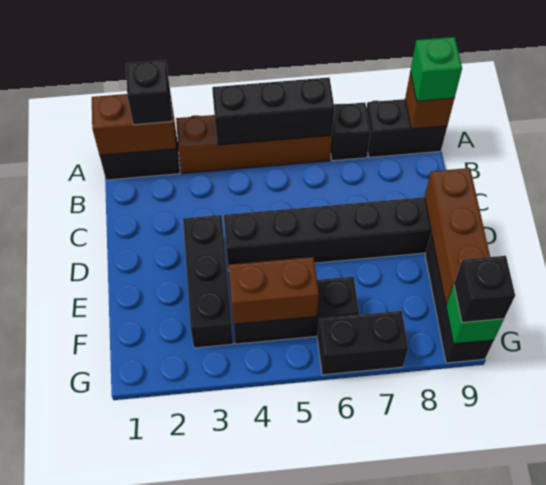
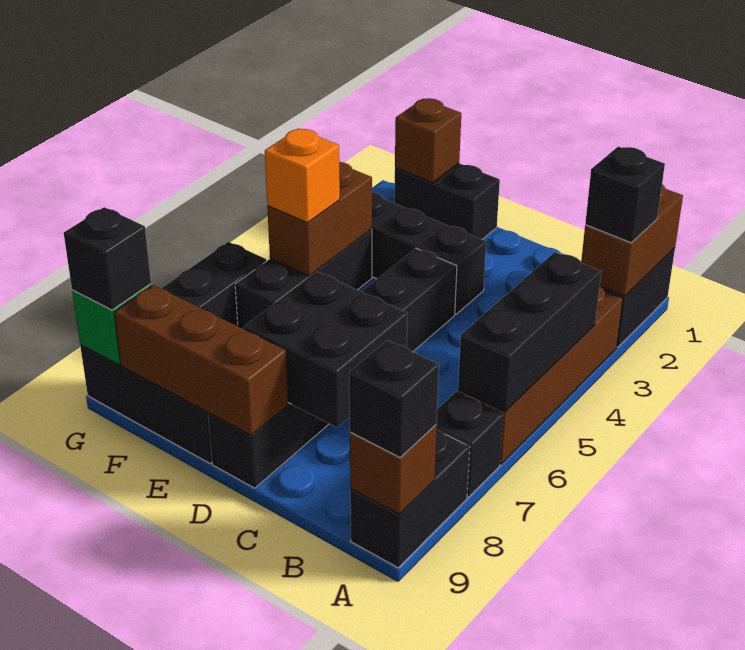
green brick A9 level 3 -> black brick A9 level 3
none -> black brick C7:D8 level 2
none -> black brick E1:F1 level 1
none -> brown brick F1 level 2
none -> orange brick F5 level 3

